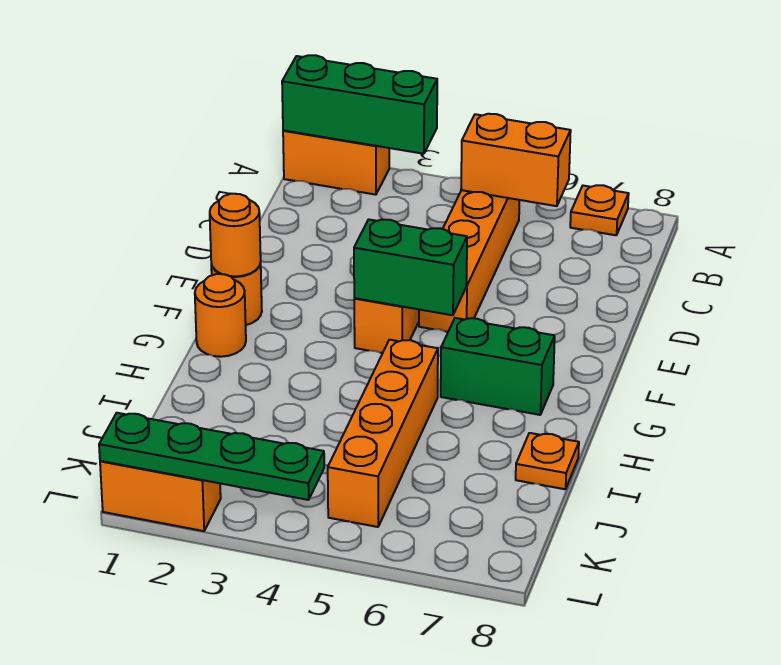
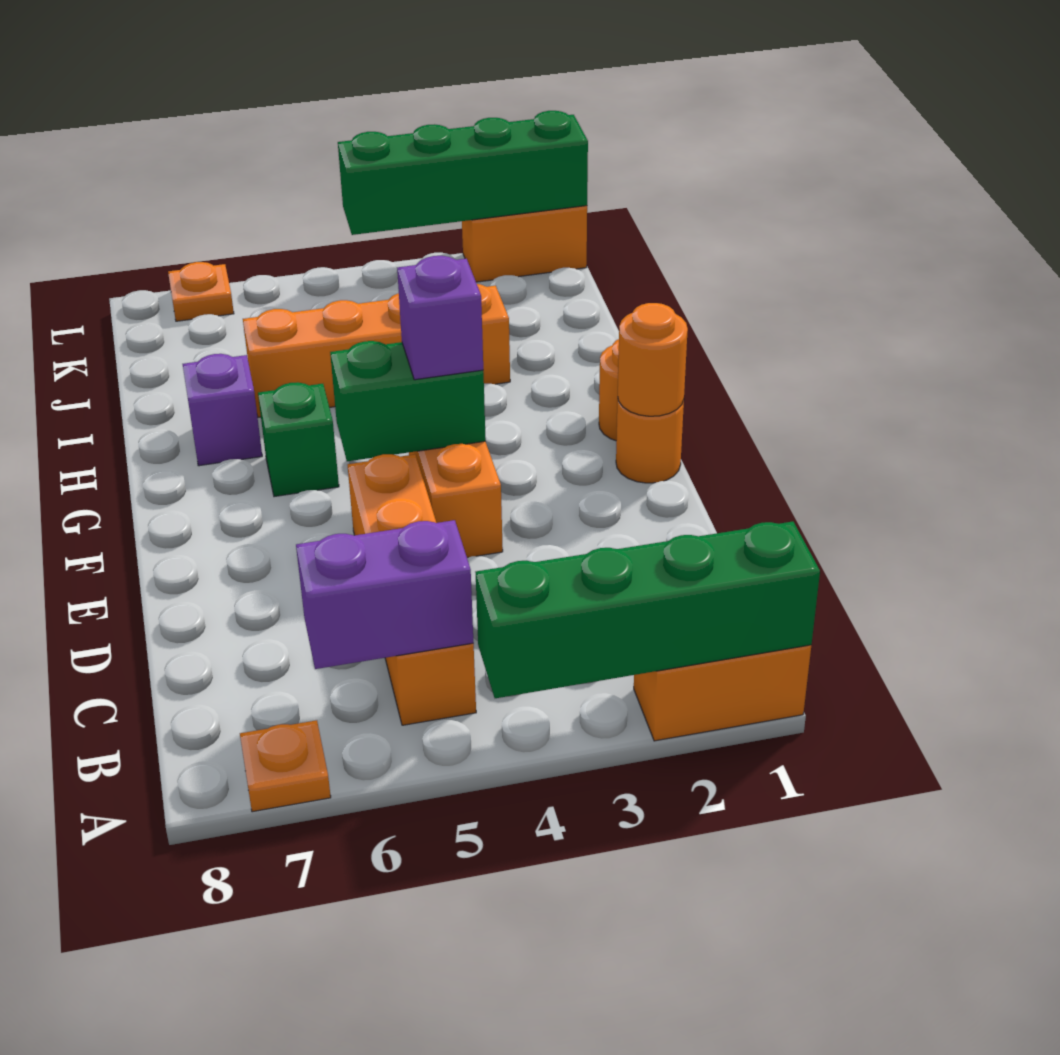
green brick A1:A3 level 2 -> green brick A1:A4 level 2
orange brick B5:B6 level 2 -> purple brick B5:B6 level 2
none -> purple brick F4 level 3
green brick G6:G7 level 1 -> green brick G6 level 1
orange brick H5:K5 level 1 -> orange brick I3:I6 level 1
none -> purple brick H7 level 1
orange plate I8 level 1 -> orange plate L7 level 1
green plate L1:L4 level 2 -> green brick L1:L4 level 2

